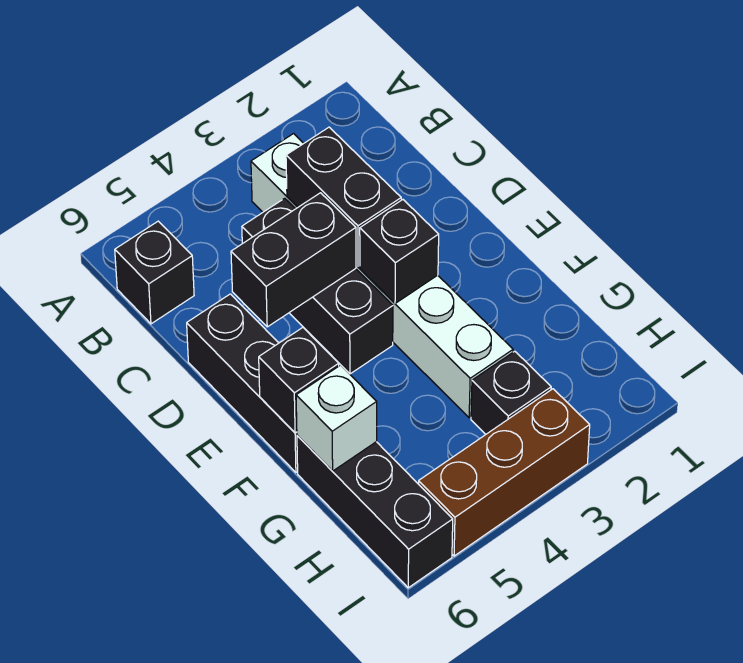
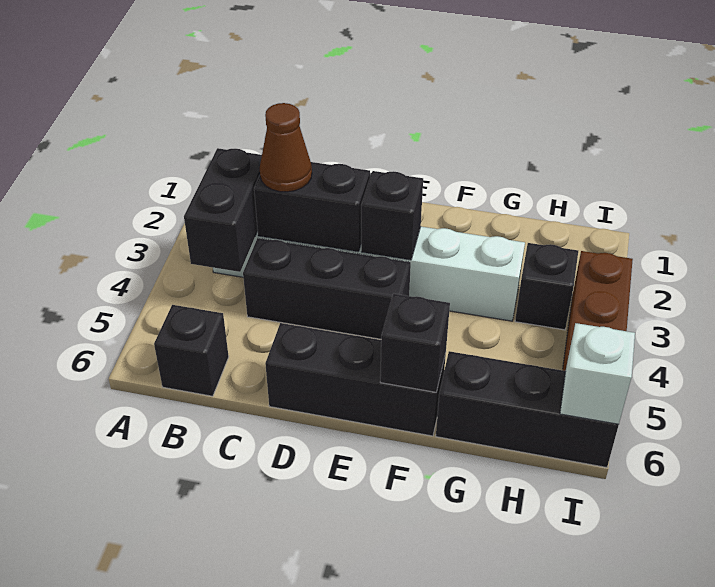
none -> brown cone C3 level 3
black brick D4:D5 level 2 -> black brick B3:B4 level 2
white brick G6 level 2 -> white brick I6 level 2

